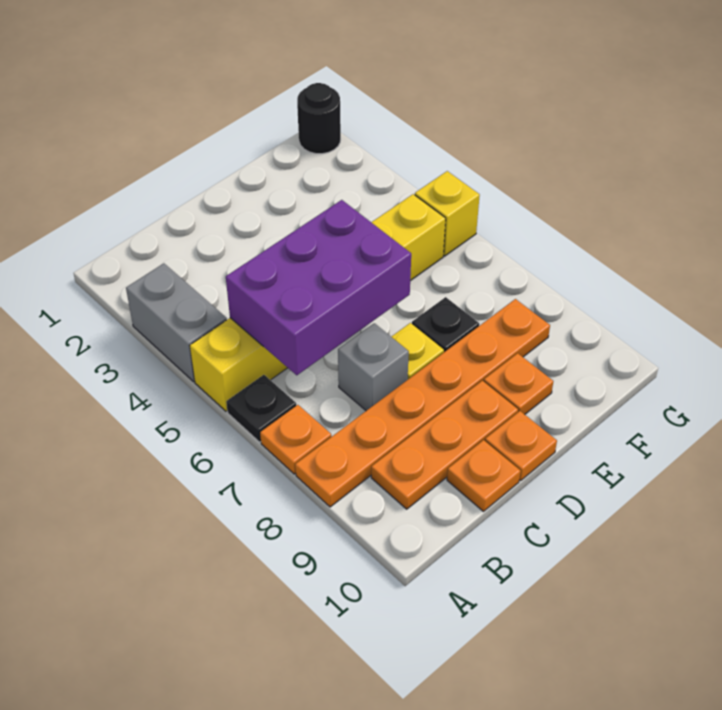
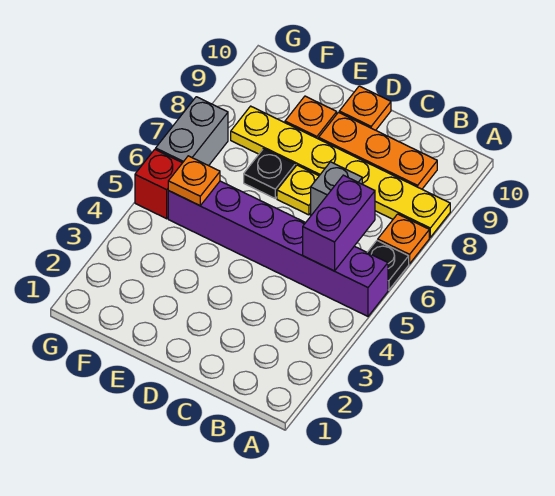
grey brick A3:A4 level 1 -> grey brick G6:G7 level 1
yellow brick A5:F5 level 1 -> purple brick A5:F5 level 1
orange plate A8:F8 level 1 -> yellow plate A8:F8 level 1
purple brick B5:D6 level 2 -> purple brick B5:B6 level 2
orange plate C10 level 1 -> orange plate F5 level 2
black round brick G1 level 1 -> none
yellow brick G5 level 1 -> red brick G5 level 1

